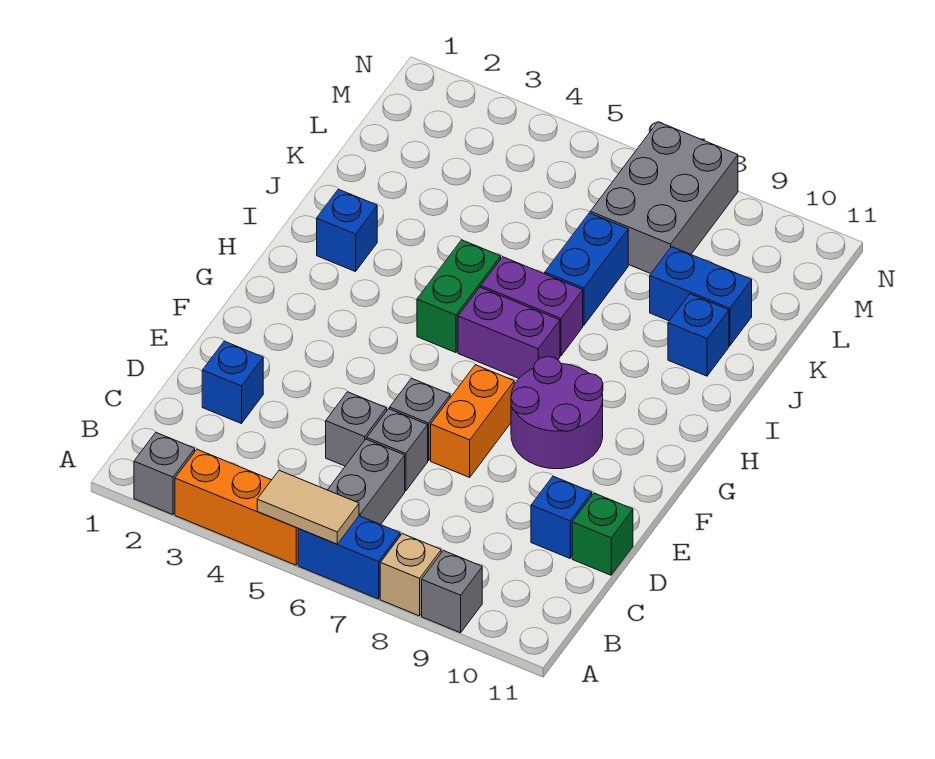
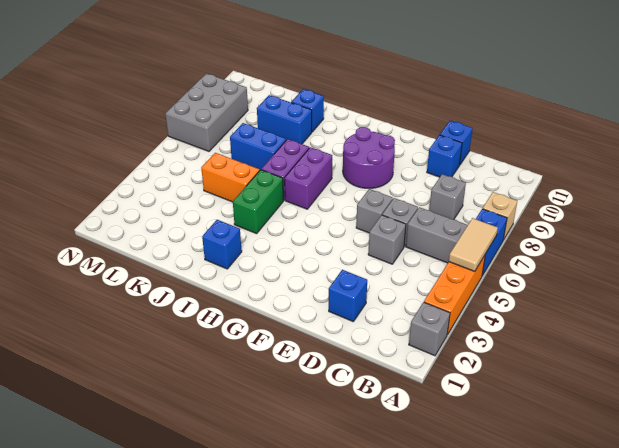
grey brick A9 level 1 -> grey brick C8 level 1
green brick D11 level 1 -> blue brick D11 level 1
orange brick E7:F7 level 1 -> orange brick J5:K5 level 1
green brick H5:I5 level 1 -> green brick I4:I5 level 1
blue brick K9:K10 level 1 -> blue brick J9:K9 level 1
grey brick L7:N8 level 1 -> grey brick M7:N9 level 1

